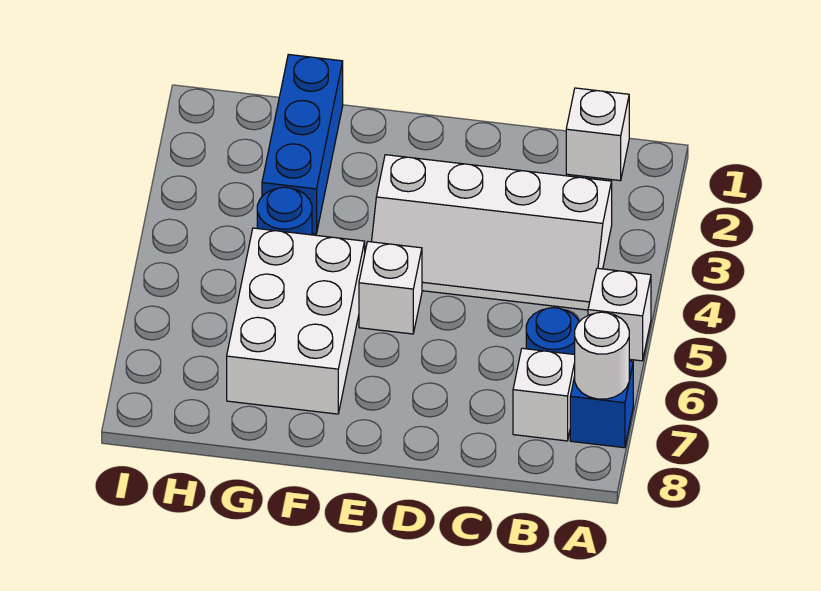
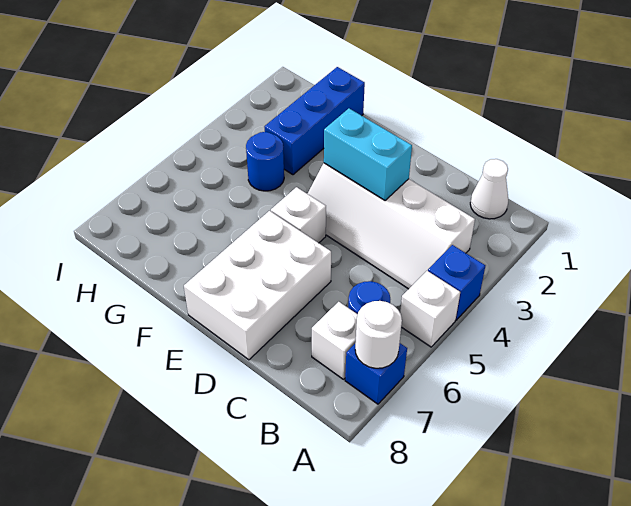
none -> blue brick A4 level 1
white brick B1 level 1 -> white cone B1 level 1
none -> cyan brick D3:E3 level 2
white brick F5:G7 level 1 -> white brick D6:E8 level 1

